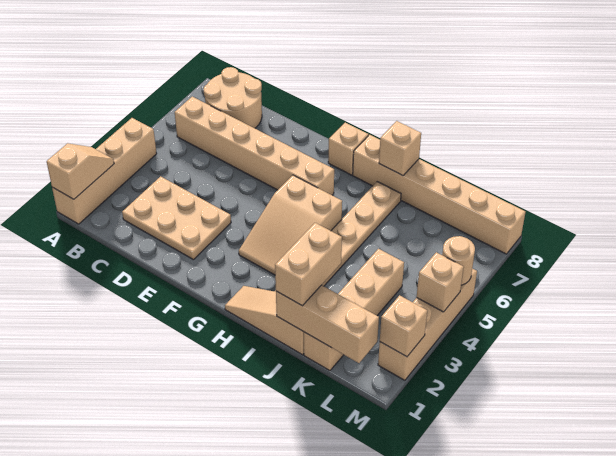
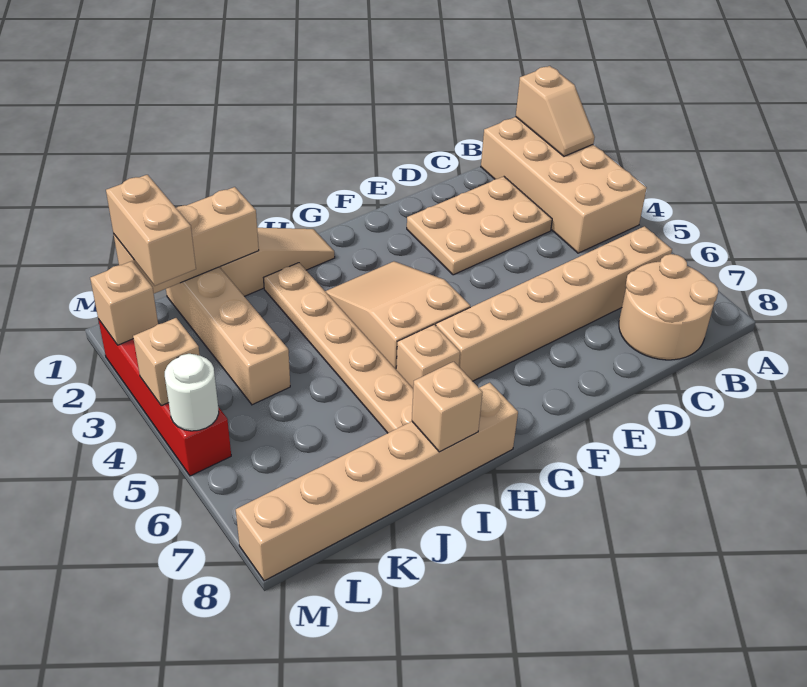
tan brick A1:A4 level 1 -> tan brick A1:B4 level 1
tan brick G8 level 1 -> tan brick H6 level 1
tan brick J1:J2 level 3 -> tan brick L1:L2 level 3
tan brick M2:M5 level 1 -> red brick M2:M5 level 1
tan round brick M5 level 2 -> white round brick M5 level 2

